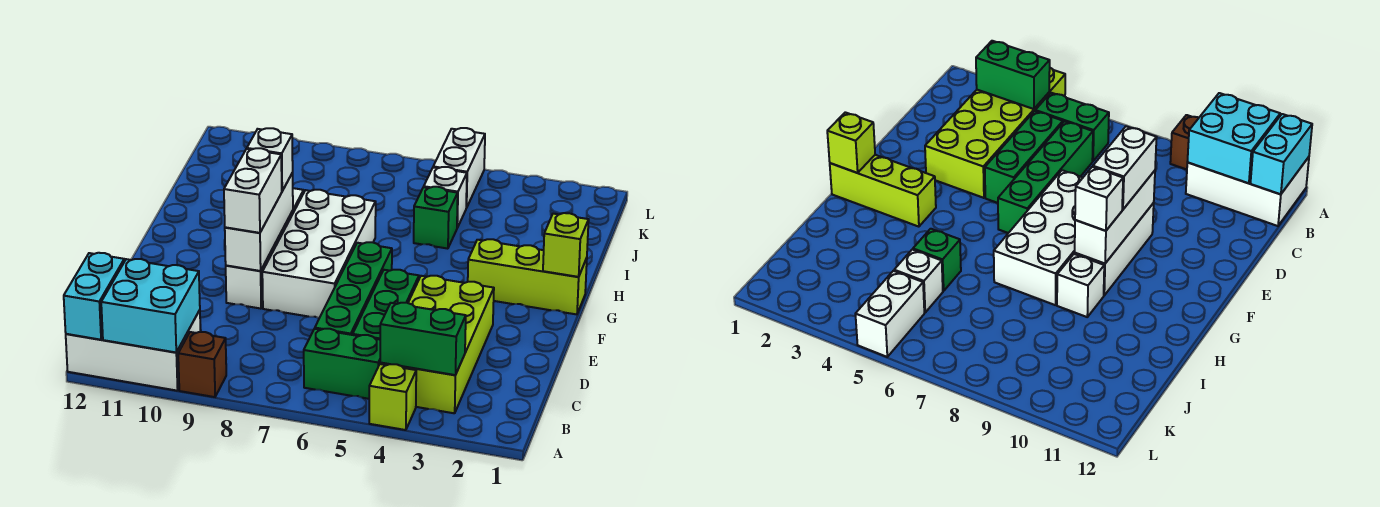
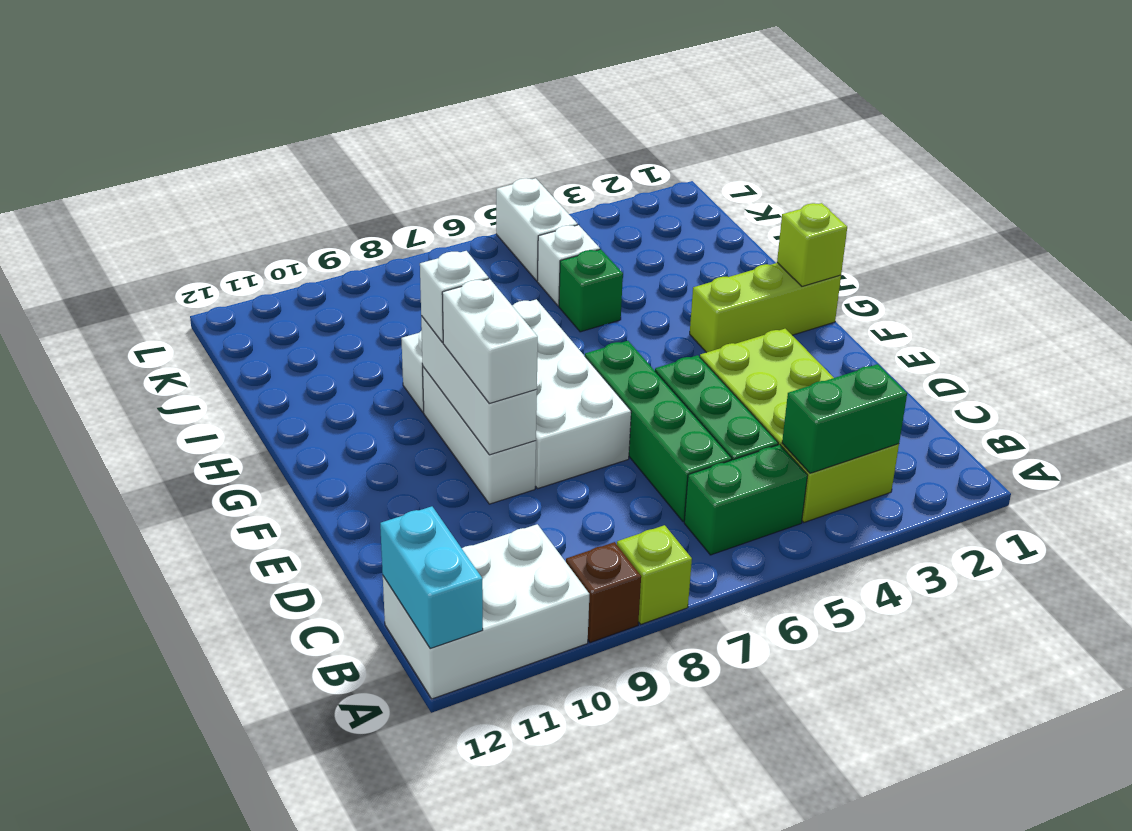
lime brick A4 level 1 -> lime brick A8 level 1
cyan brick A10:B11 level 2 -> none

